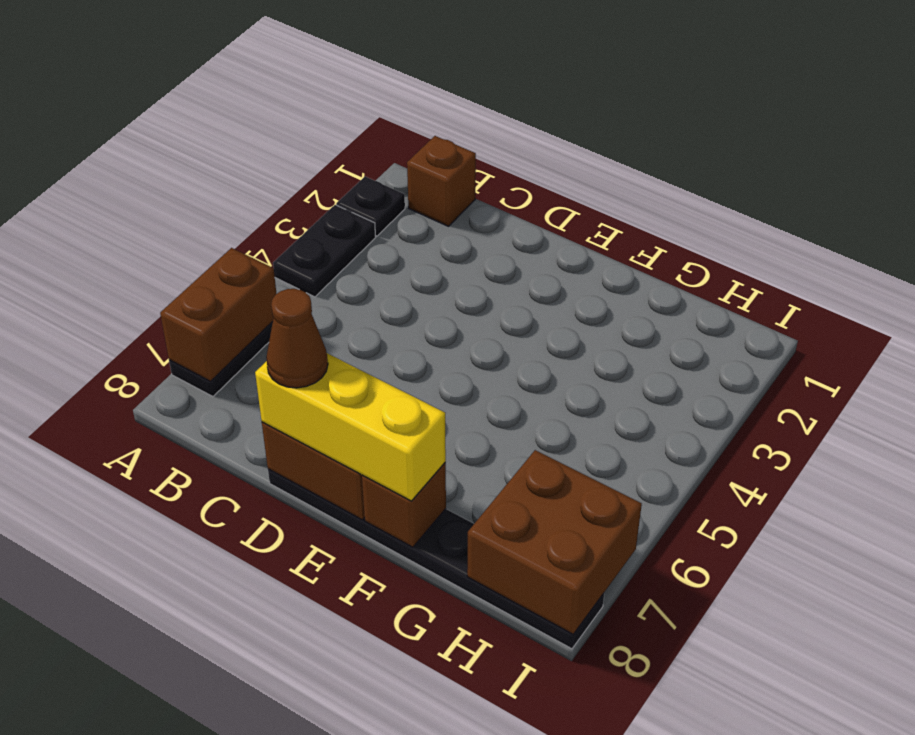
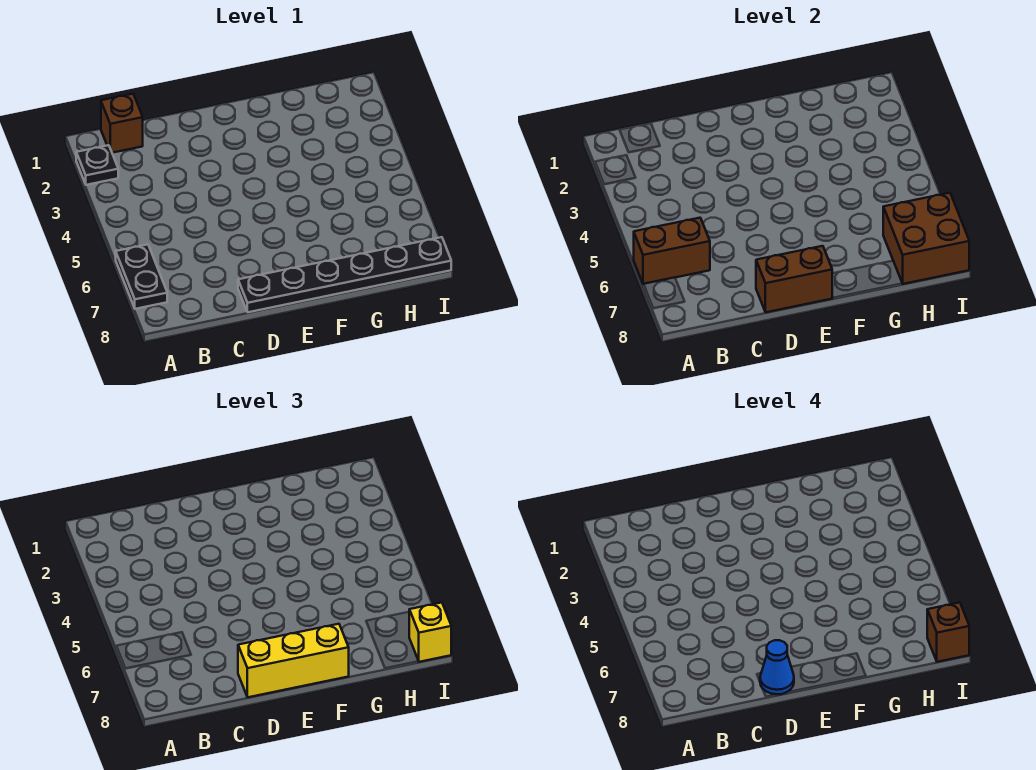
black plate A3:A4 level 1 -> none
brown brick A6:A7 level 2 -> brown brick A6:B6 level 2
brown cone D8 level 4 -> blue cone D8 level 4
brown brick F8 level 2 -> brown brick I8 level 4
none -> yellow brick I8 level 3

